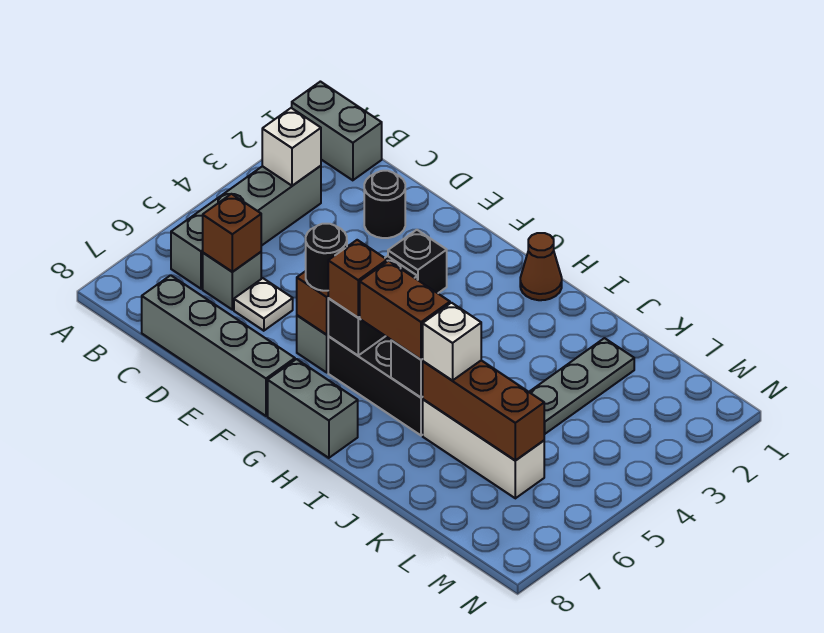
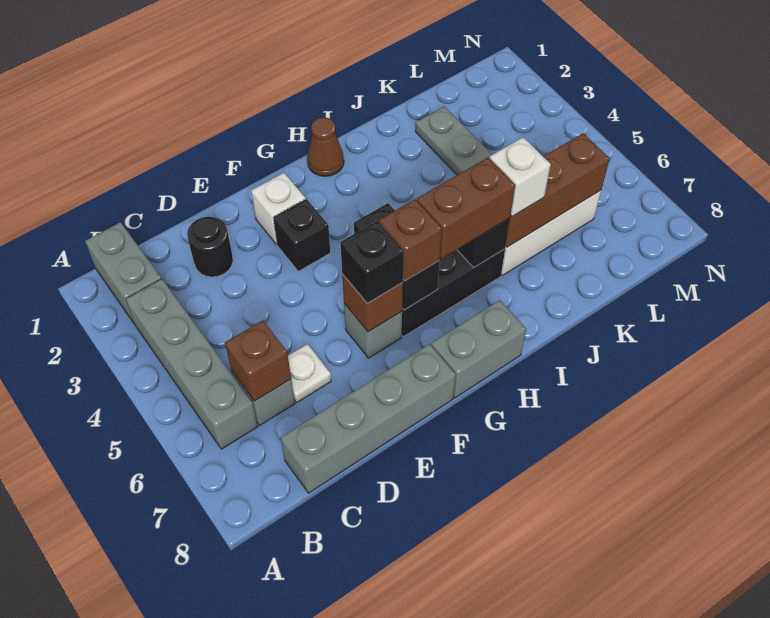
grey brick A1:B1 level 1 -> grey brick B1:B2 level 1
white brick B3 level 2 -> white brick F2 level 1
black round brick F6 level 3 -> black brick F6 level 3

